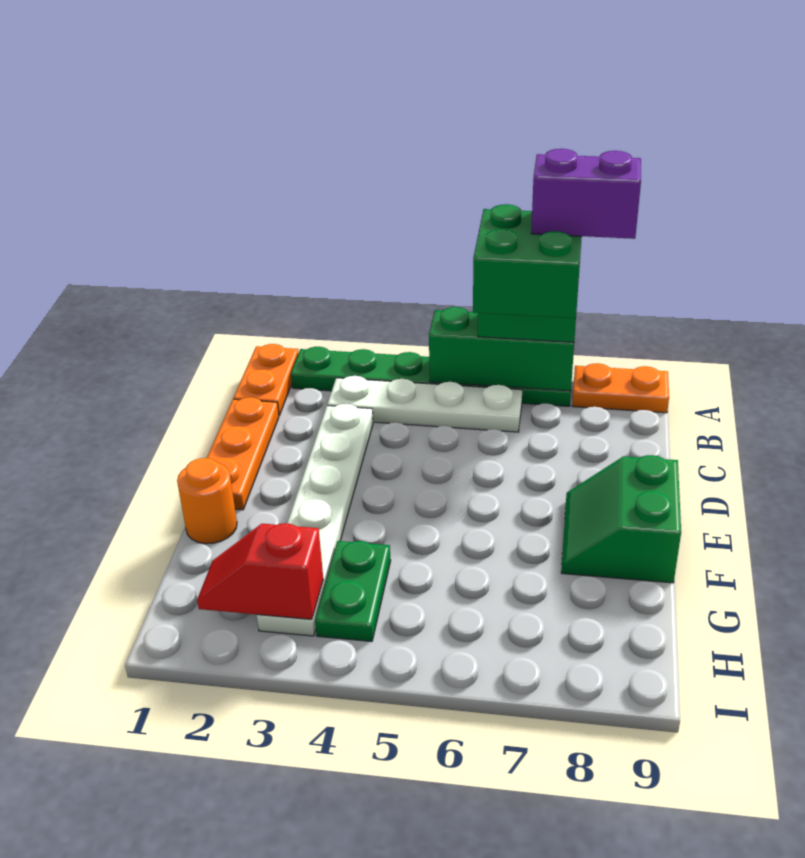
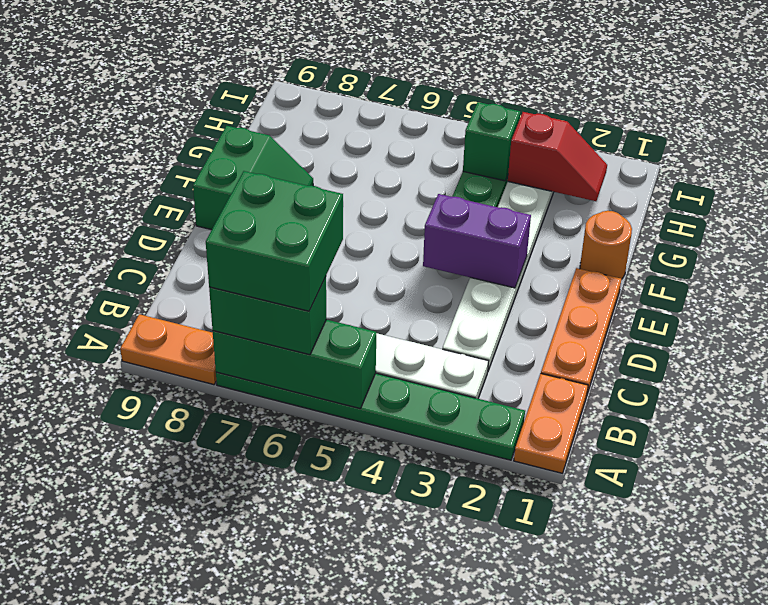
purple brick A7:A8 level 5 -> purple brick E3:E4 level 2
none -> green brick H4 level 2

